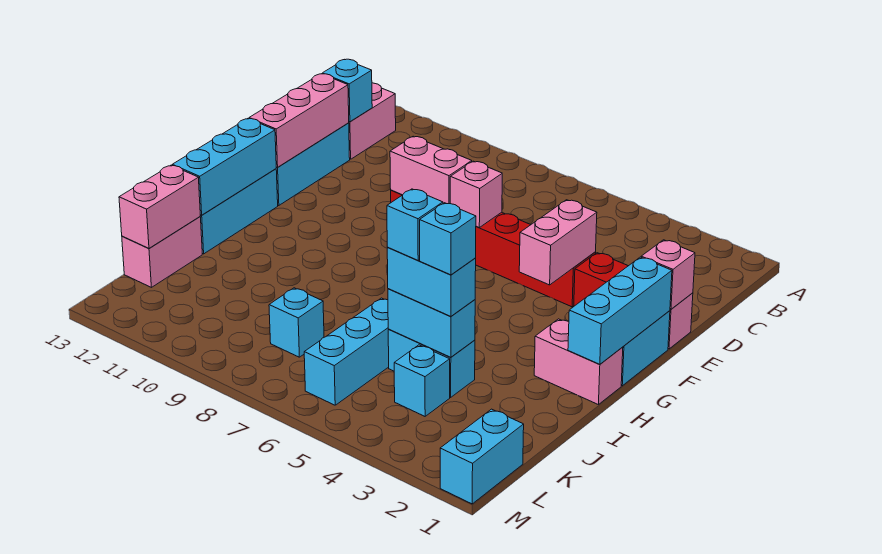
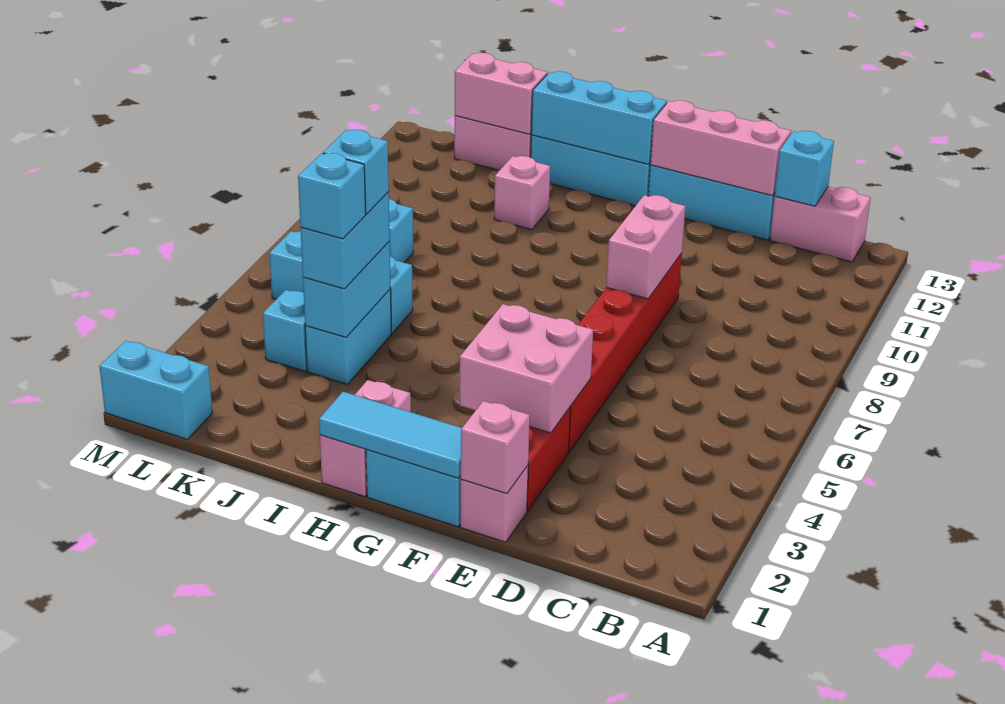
pink brick E4:F4 level 2 -> pink brick E3:F4 level 2
pink brick E7 level 2 -> pink brick I11 level 1
cyan brick F1:H1 level 2 -> cyan tile F1:H1 level 2

